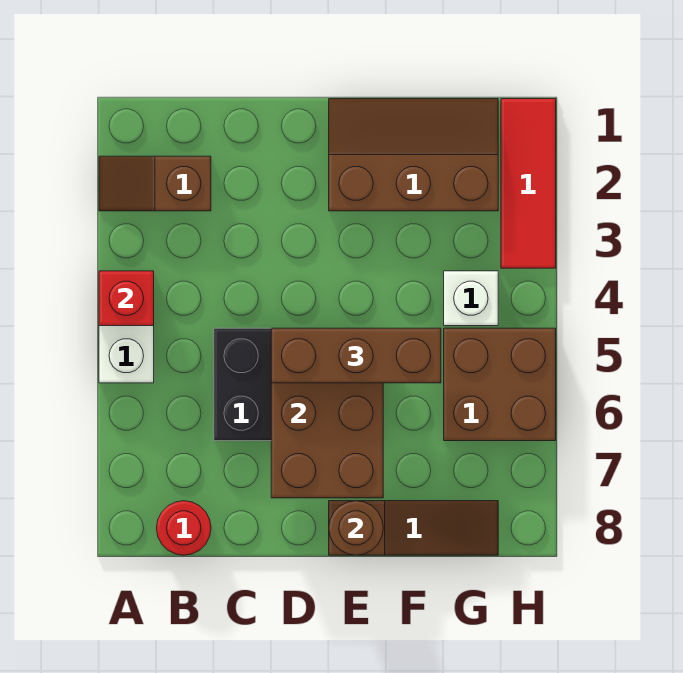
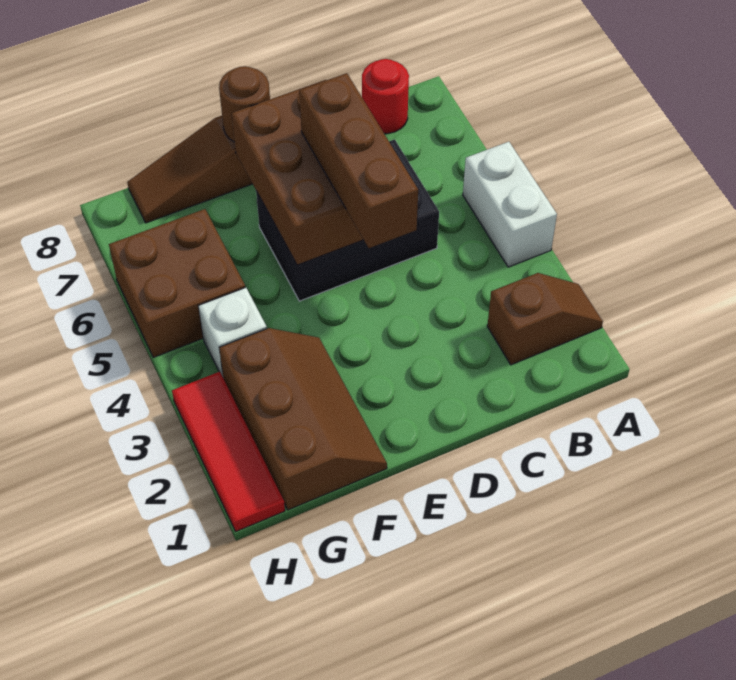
red brick A4 level 2 -> none
brown brick D5:F5 level 3 -> brown brick D4:D6 level 3
brown slope E1:G2 level 1 top 2 -> brown slope F1:G3 level 1 top G

